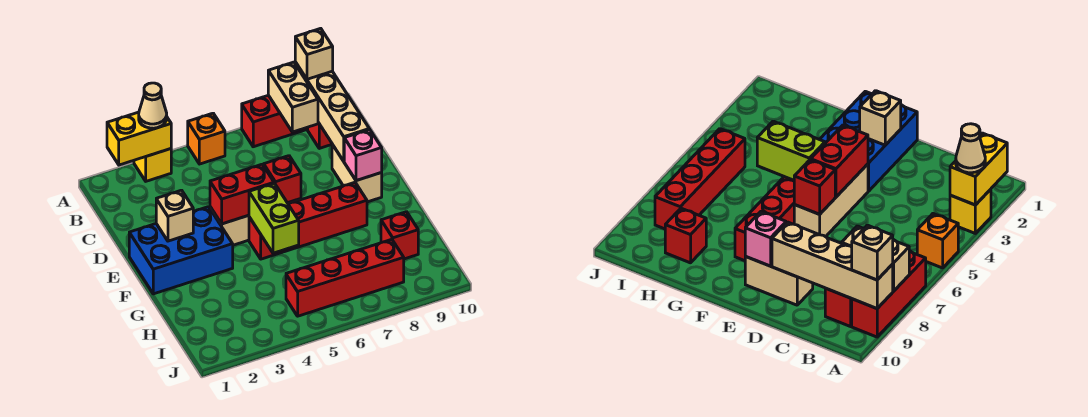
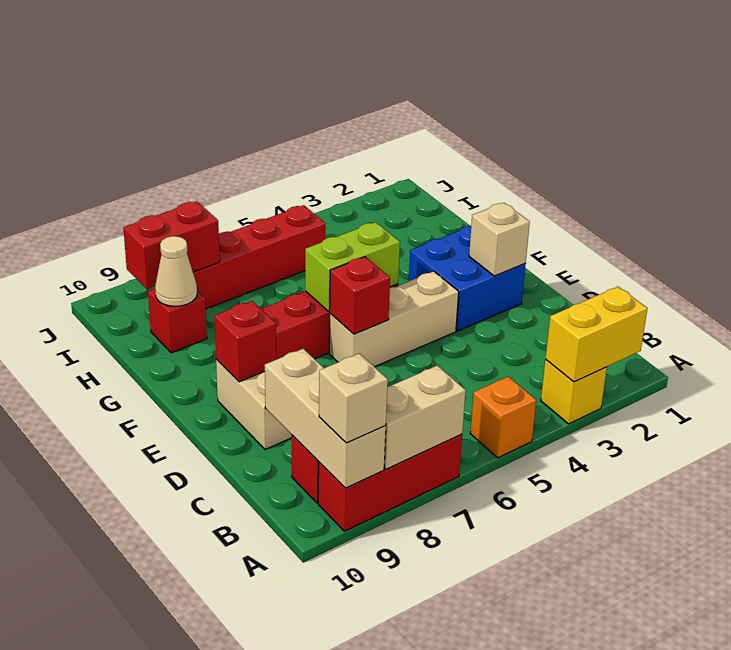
tan cone A3 level 3 -> tan cone H9 level 2
tan brick A8:B8 level 2 -> tan brick A7:A8 level 2
tan brick A9:D9 level 2 -> tan brick A9:C9 level 2
blue brick E1:F3 level 1 -> blue brick E2:F3 level 1
red brick E4:E5 level 2 -> red brick I8:I9 level 2
pink brick E9 level 2 -> red brick E9 level 2
lime brick F5:G5 level 2 -> lime brick F5:F6 level 2

